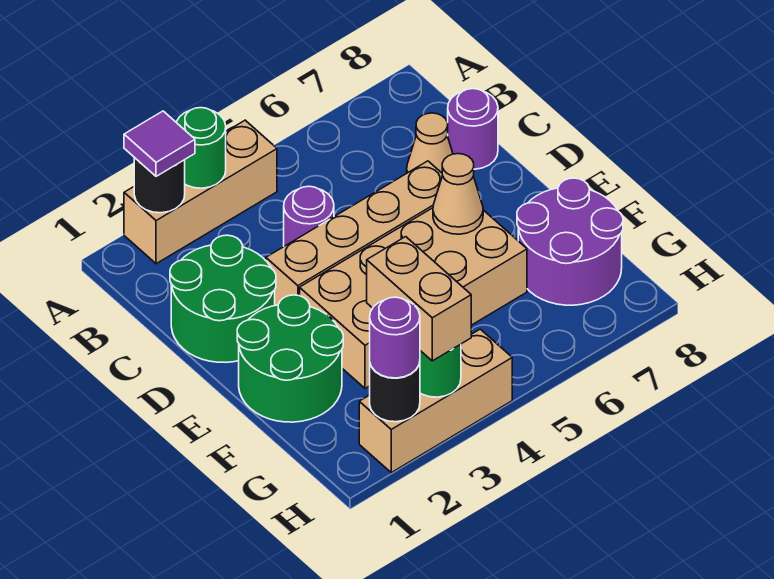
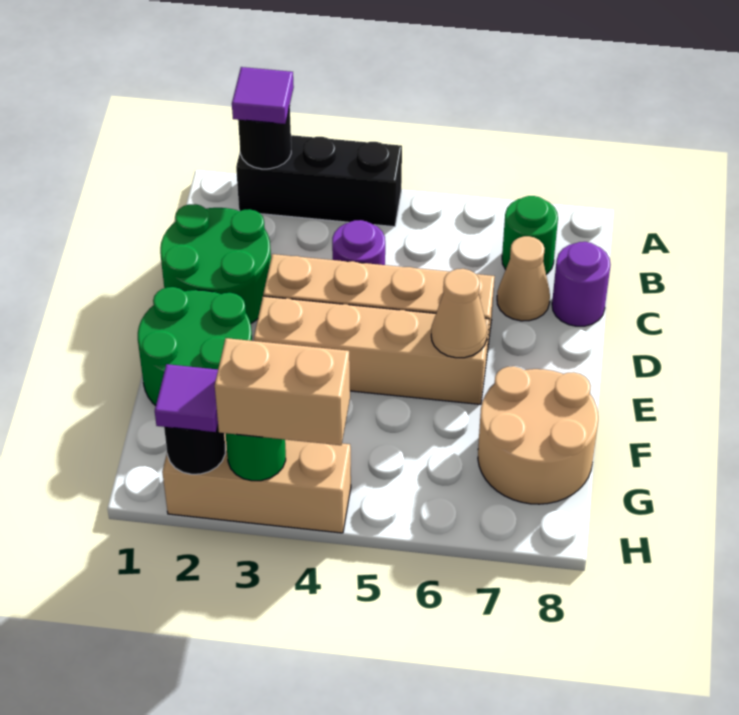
tan brick A2:A4 level 1 -> black brick A2:A4 level 1
green round brick A3 level 2 -> green round brick B7 level 1
tan brick E3:F6 level 1 -> tan brick E3:E6 level 1
purple round brick F7:G8 level 1 -> tan round brick F7:G8 level 1
tan brick G3:H3 level 3 -> tan brick H3:H4 level 3
purple round brick H2 level 3 -> purple tile H2 level 3

